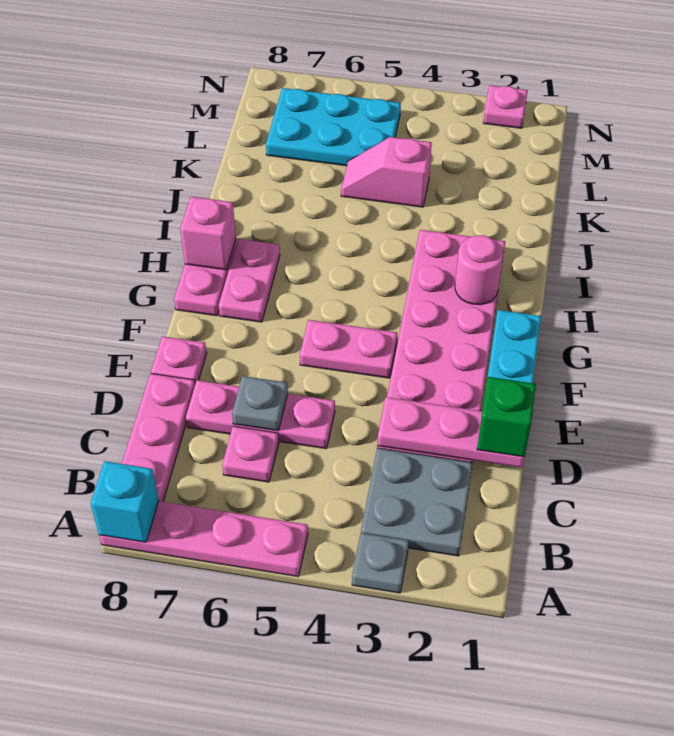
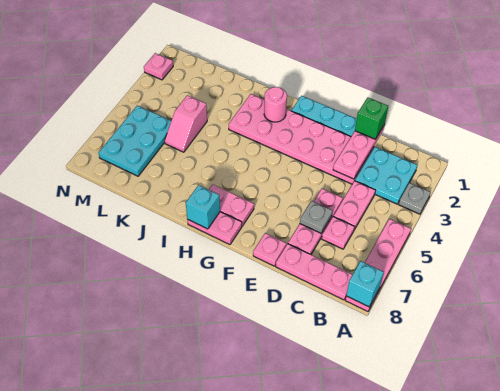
grey plate B2:C3 level 1 -> cyan plate B2:C3 level 1
pink plate F4:F5 level 1 -> pink plate C4:C5 level 1
pink brick H8 level 2 -> cyan brick H8 level 2

